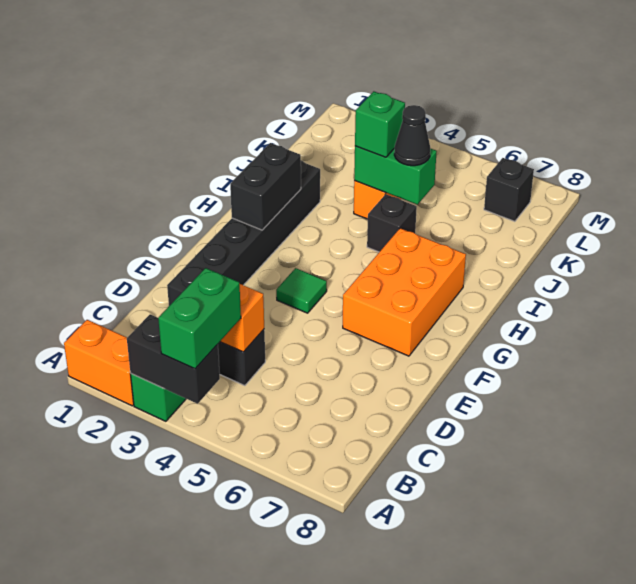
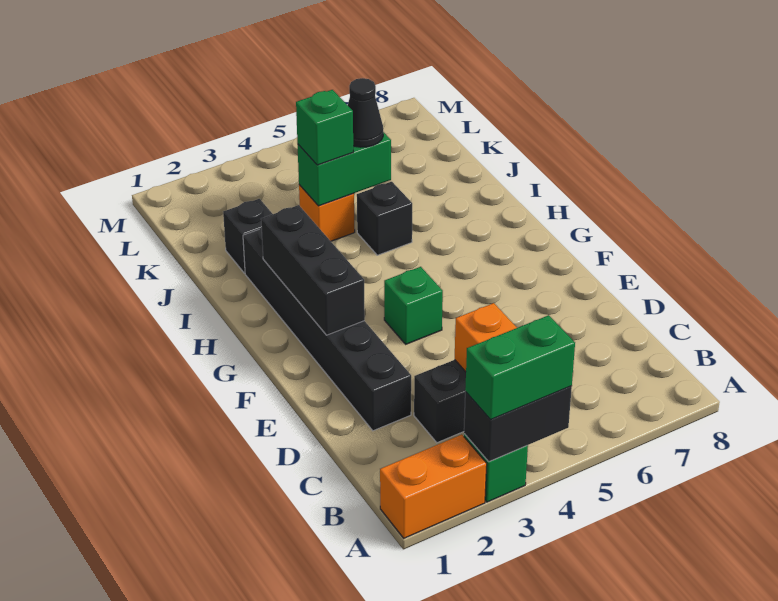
green brick A4:B4 level 3 -> green brick A3:A4 level 3
green tile F4 level 1 -> green brick F4 level 1
orange brick F6:H7 level 1 -> none
black brick G2:H2 level 2 -> black brick F2:H2 level 2
black brick L7 level 1 -> black brick J2 level 1

